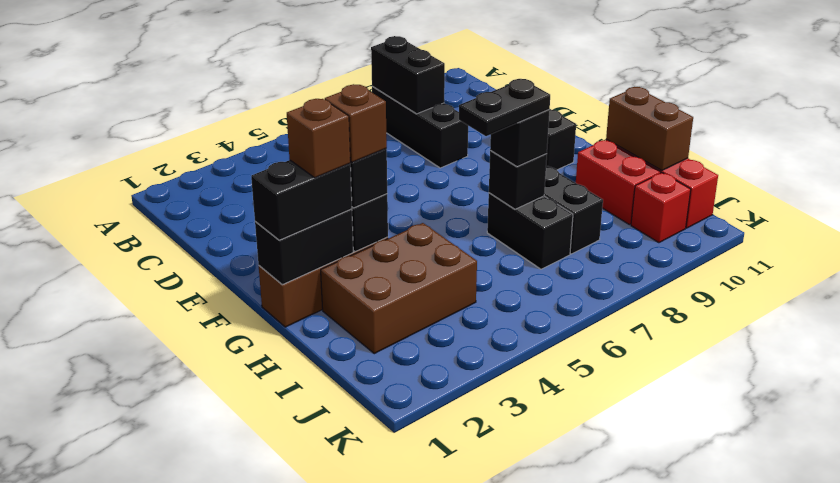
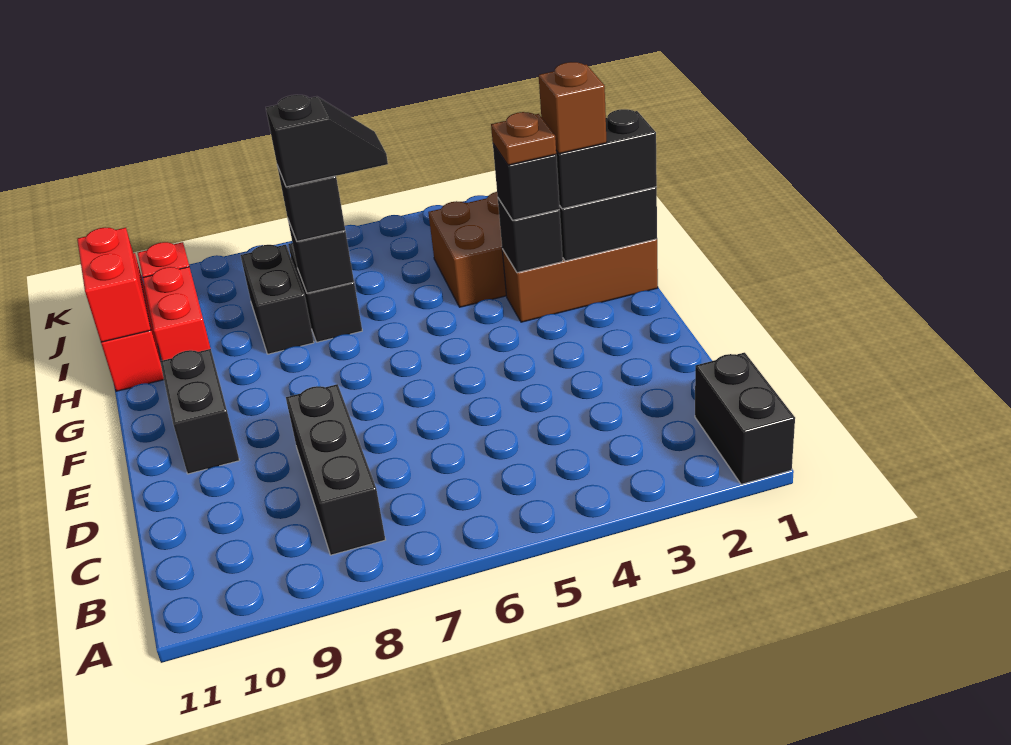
black brick B8:C8 level 2 -> black brick A1:B1 level 1
brown brick G3 level 4 -> brown plate G3 level 4
black plate H6:H7 level 4 -> black slope H6:H7 level 4 top 7
brown brick H11:I11 level 2 -> red brick H11:I11 level 2

